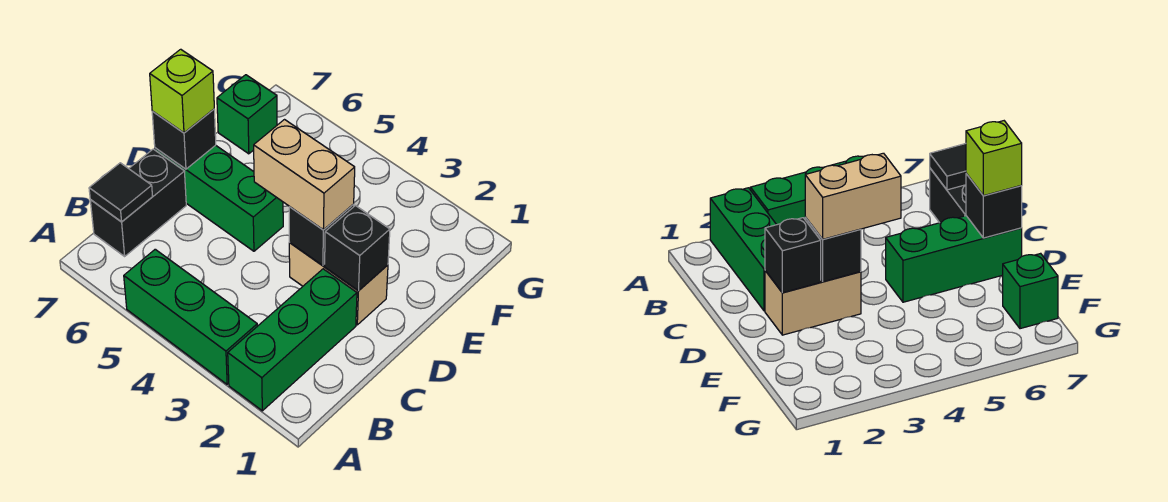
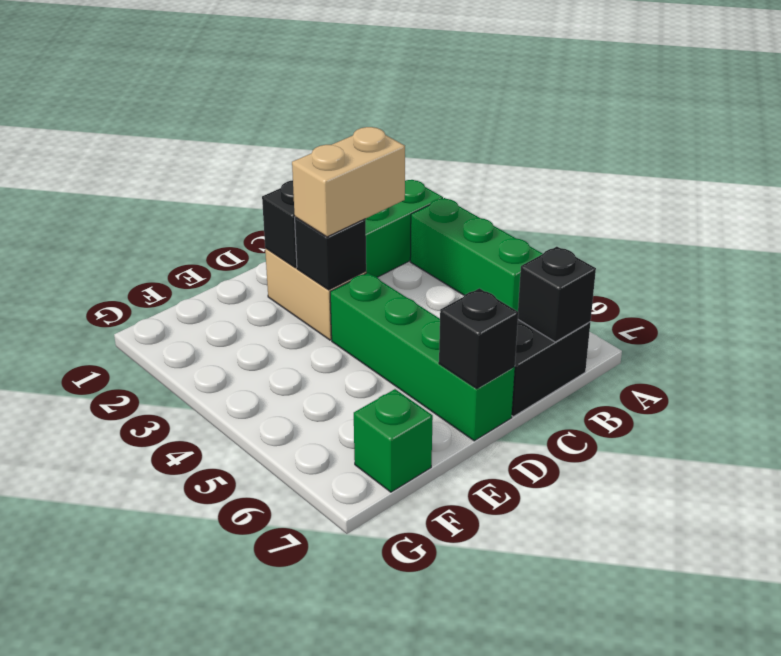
black tile B7 level 2 -> black brick B7 level 2
tan brick D3:D4 level 3 -> tan brick C3:D3 level 3
green brick D5:D7 level 1 -> green brick D4:D7 level 1
lime brick D7 level 3 -> none

